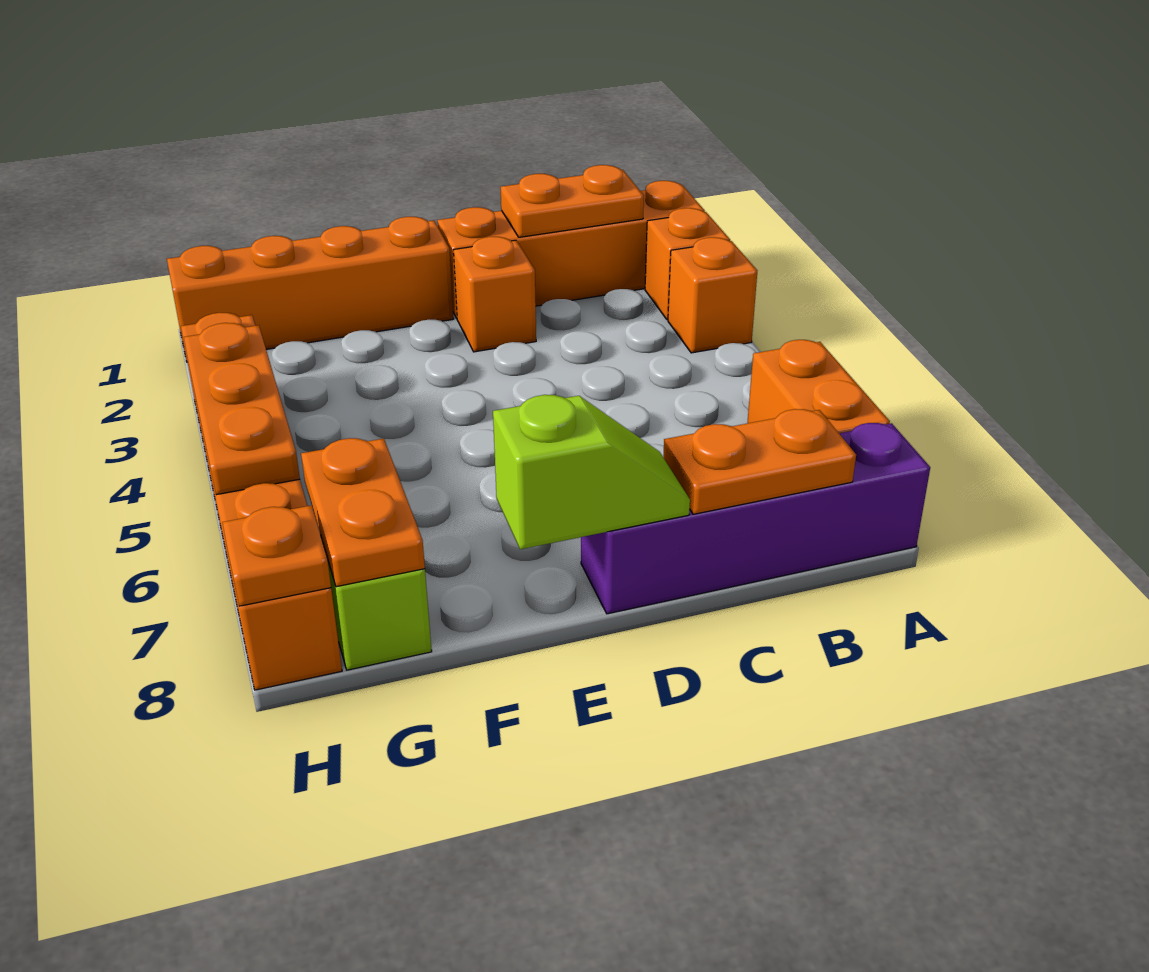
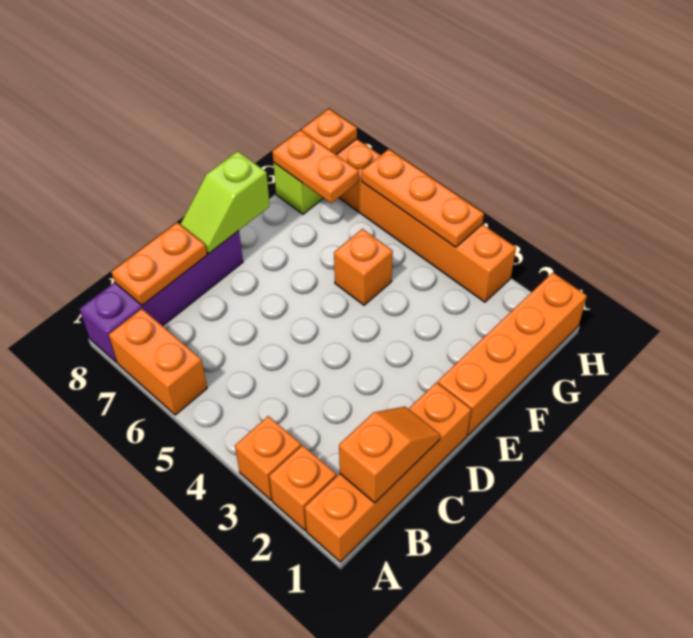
orange plate B1:C1 level 2 -> orange slope B1:C1 level 2 top B
orange brick D2 level 1 -> orange brick F5 level 1

